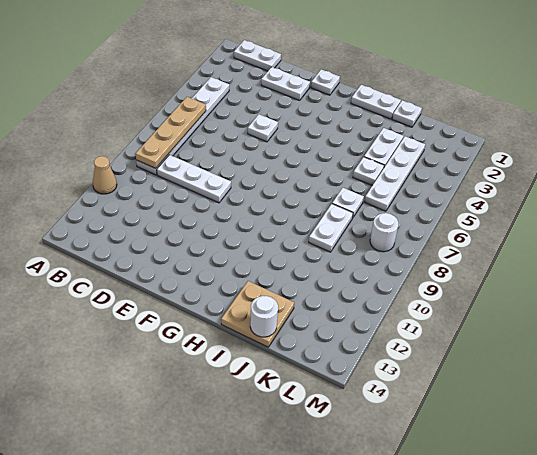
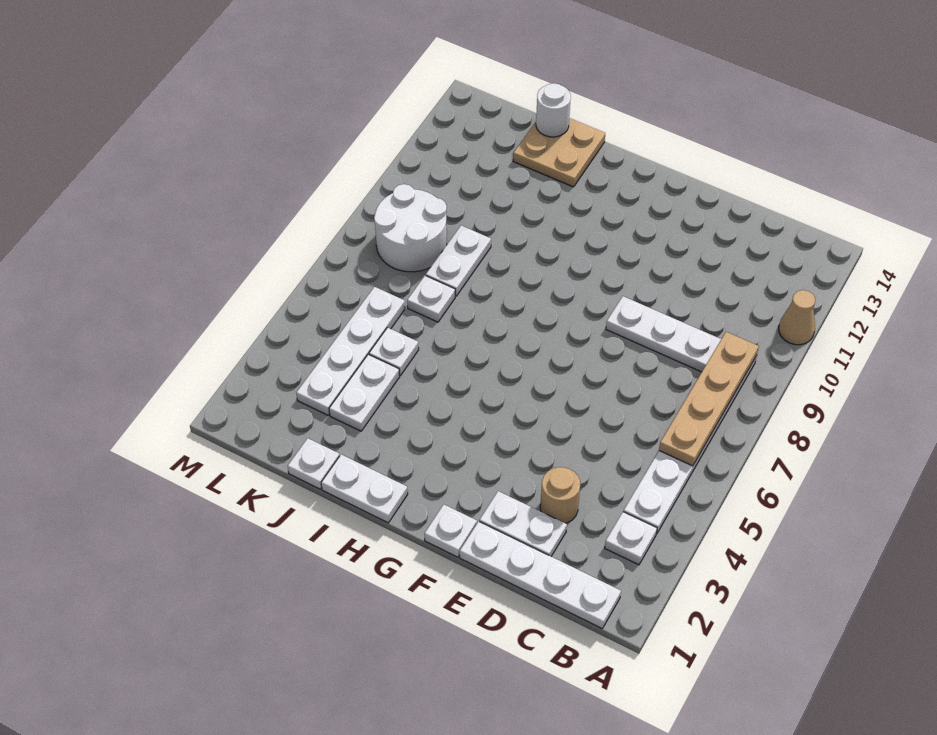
white plate B1:C1 level 1 -> white plate B1:E1 level 1
none -> tan round brick D3 level 1
white plate E5 level 1 -> white plate B3 level 1
white round brick L8 level 1 -> white round brick K8:L9 level 1

